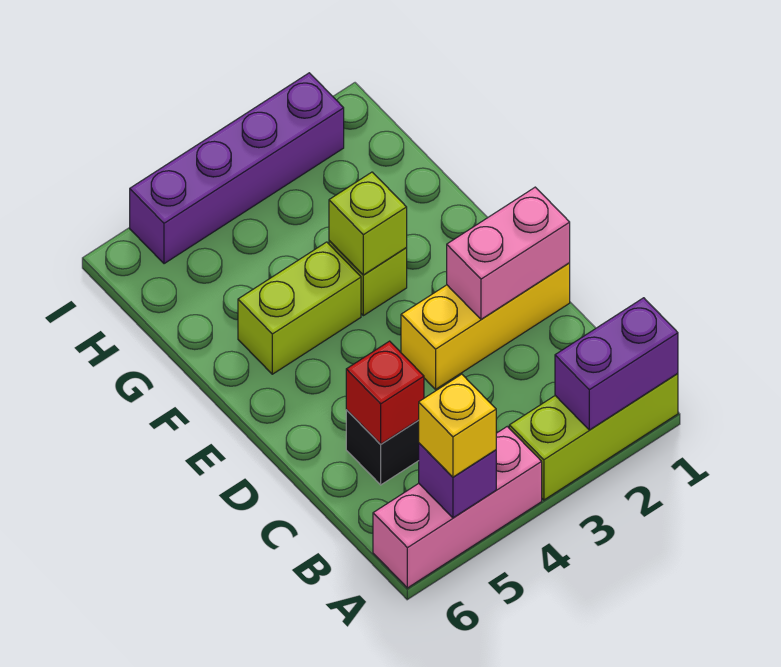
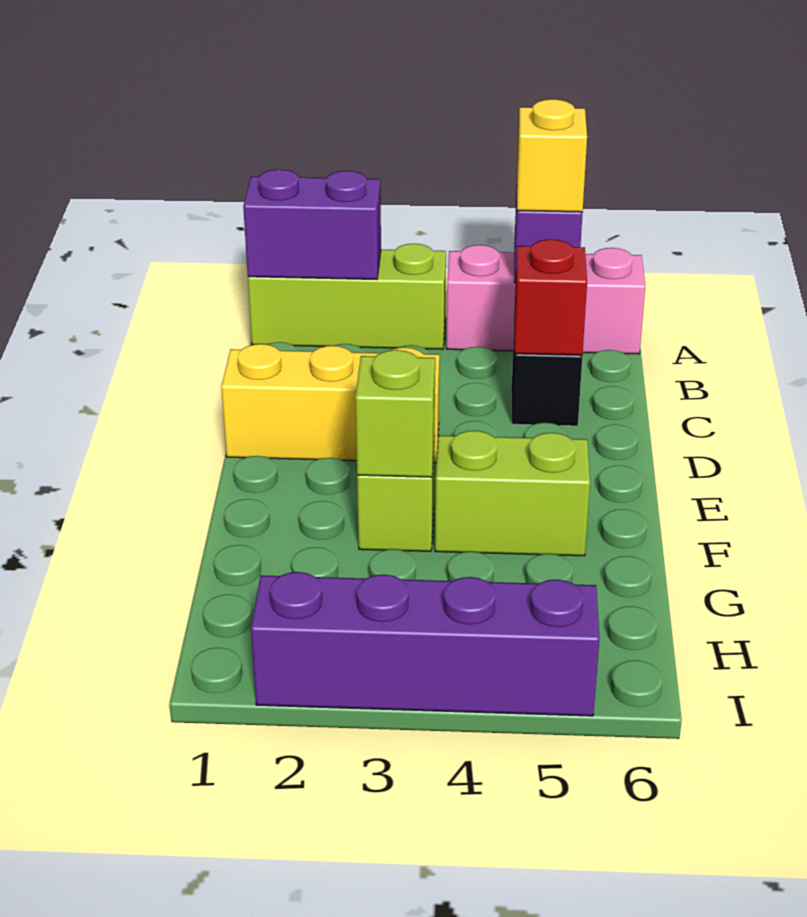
pink brick D1:D2 level 2 -> none

